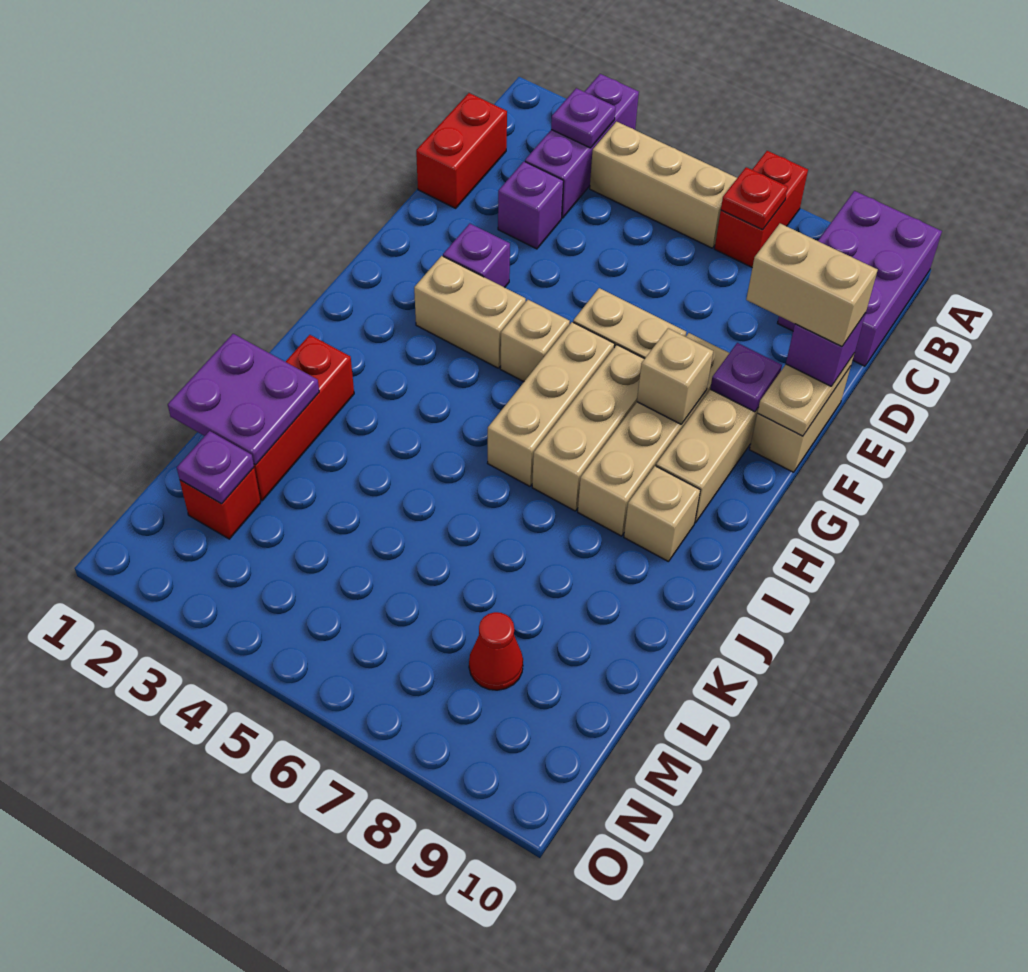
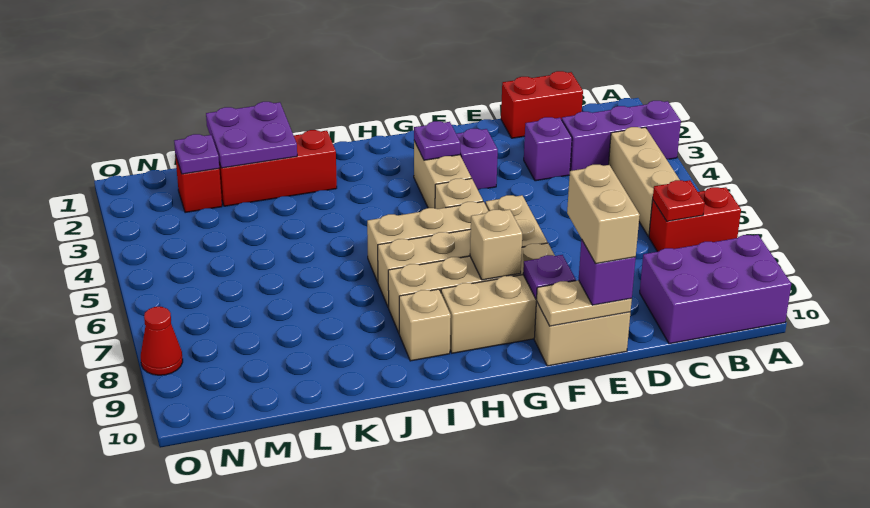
purple plate B3 level 2 -> purple plate G3 level 2
red cone M8 level 1 -> red cone O8 level 1

